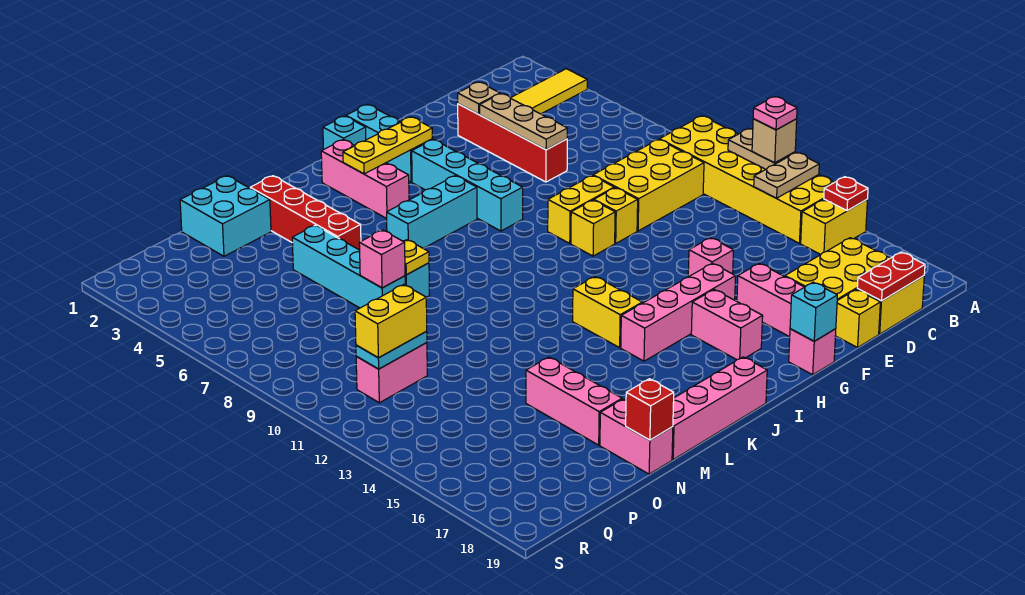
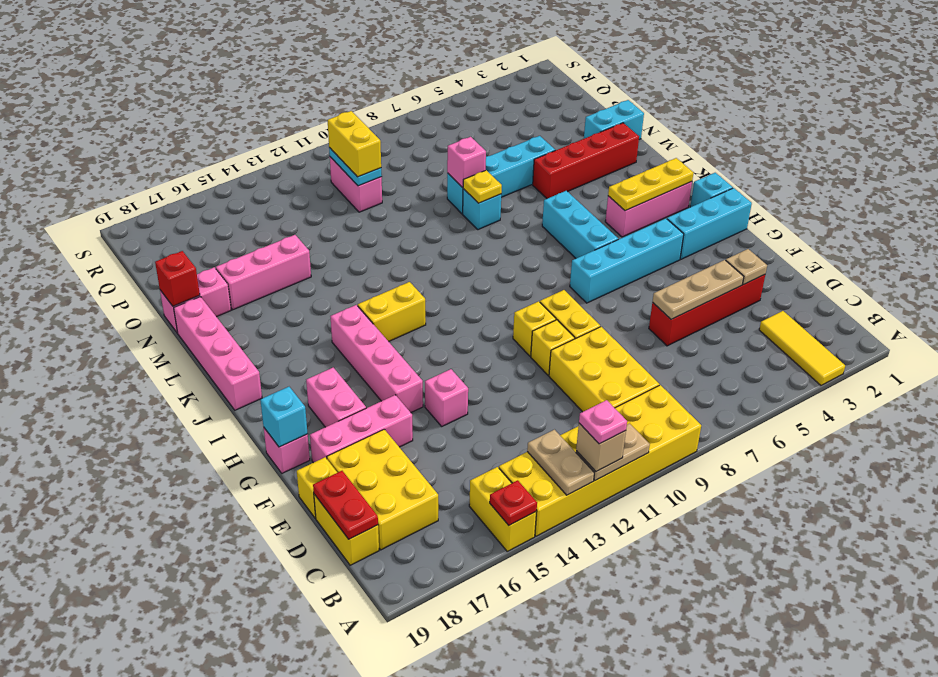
yellow plate H3:J3 level 2 -> yellow plate J2:J4 level 2
pink brick H16:H17 level 1 -> pink brick G17:H17 level 1
cyan brick N1:O2 level 1 -> cyan brick N1:N2 level 1

